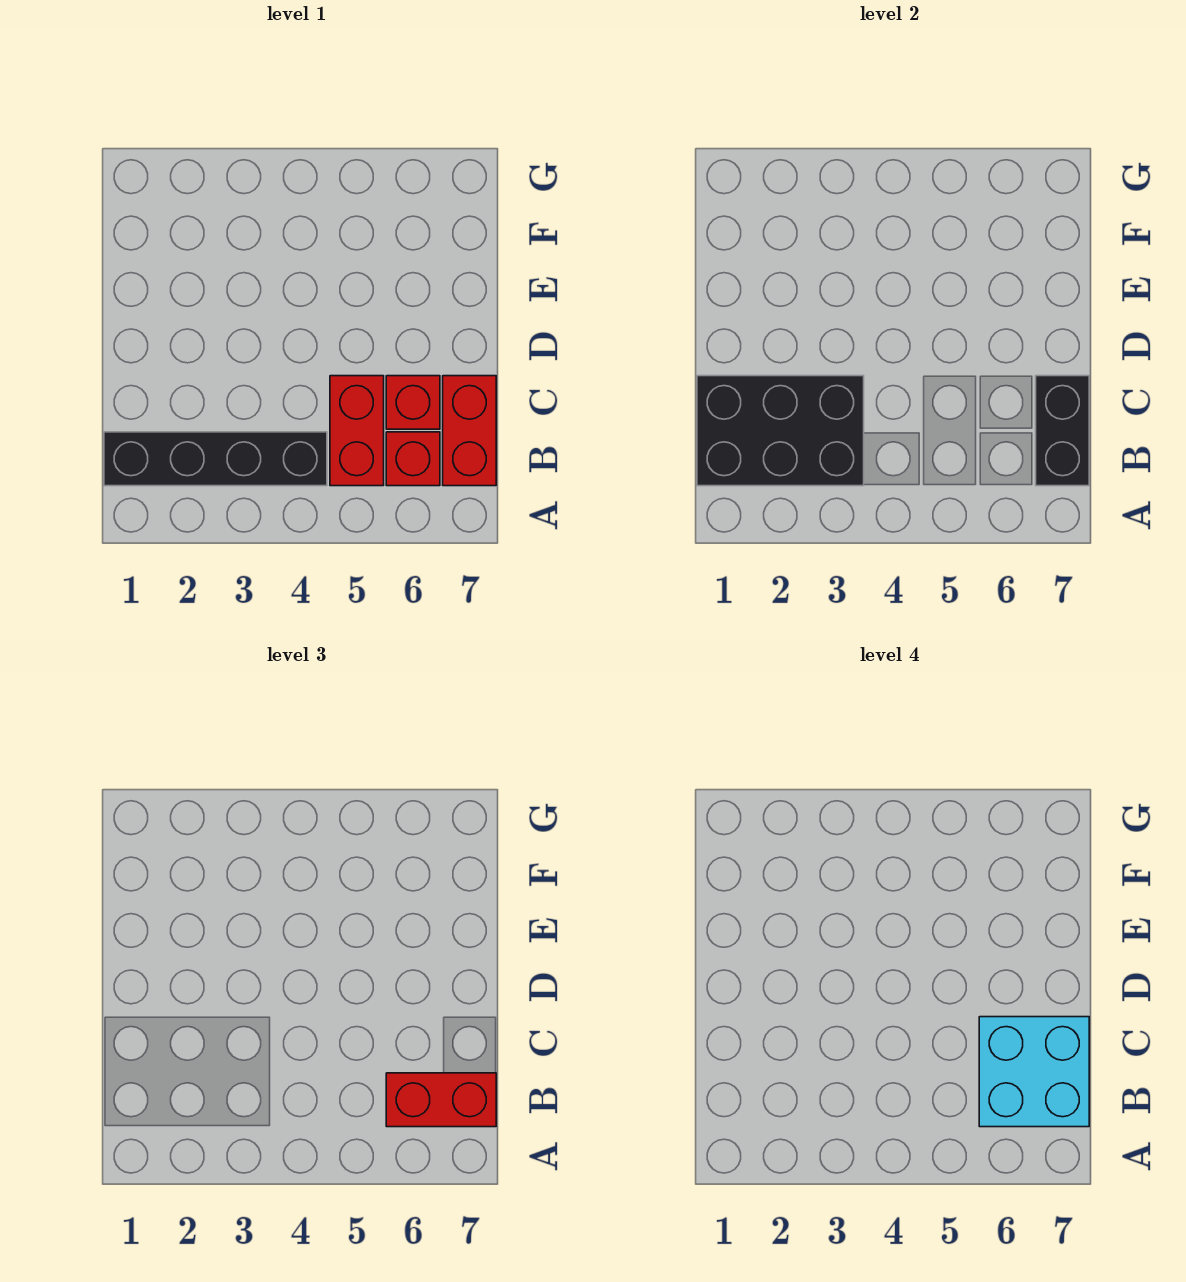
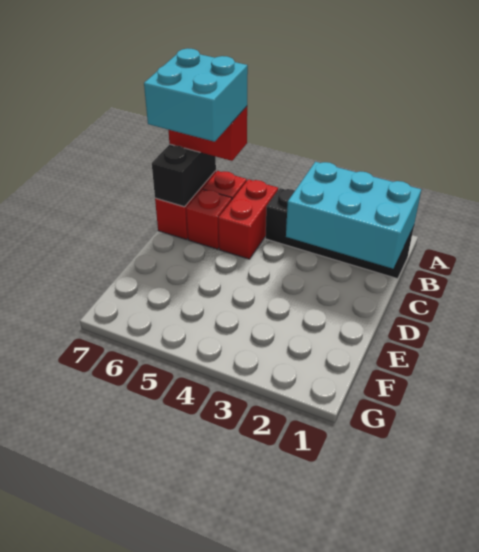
black brick B1:C3 level 2 -> cyan brick B1:C3 level 2

